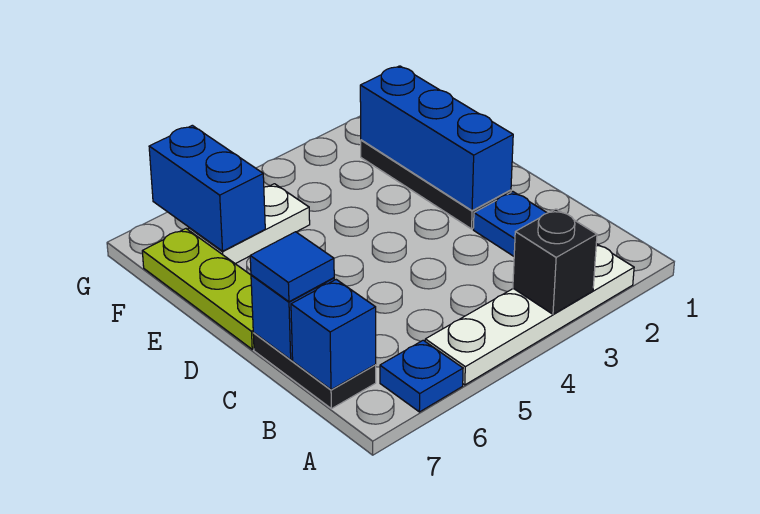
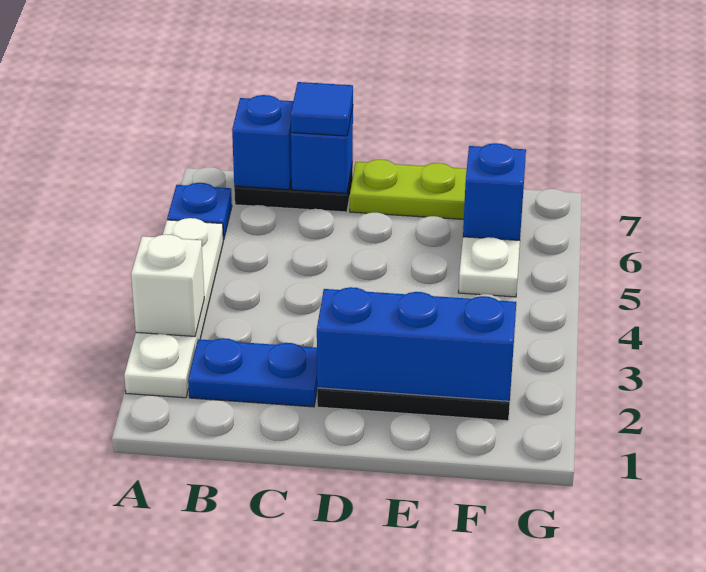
black brick A3 level 2 -> white brick A3 level 2
blue brick F6:G6 level 2 -> blue brick F6 level 2

